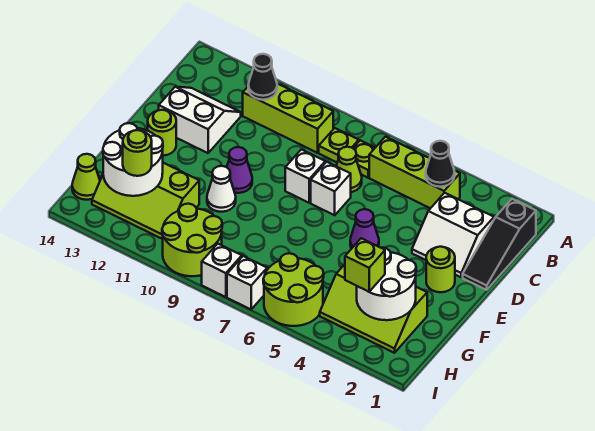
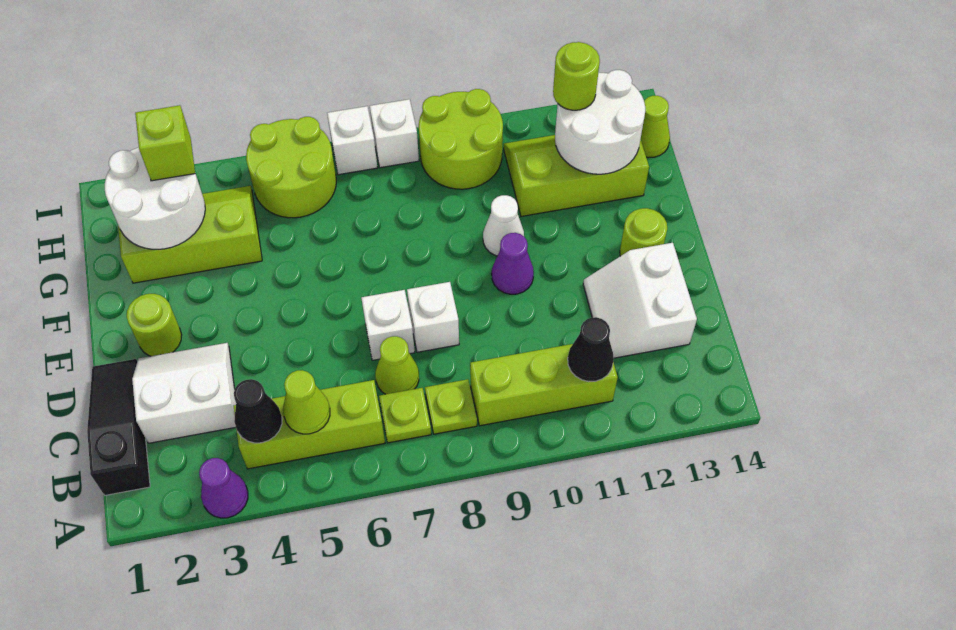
none -> lime cone B5 level 2
white slope C12:D13 level 1 top D -> white slope C12:D13 level 1 top 13
purple cone E5 level 1 -> purple cone A3 level 1

